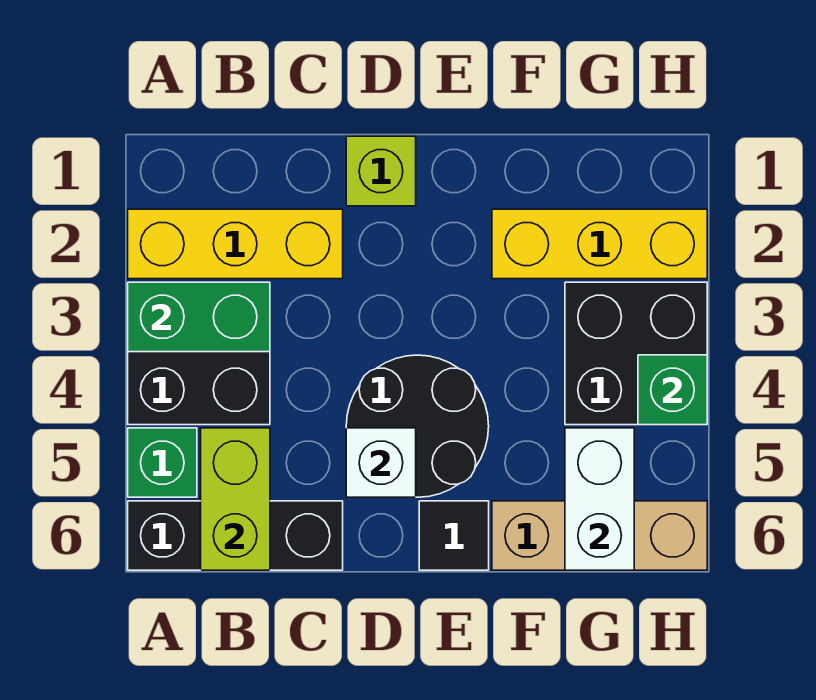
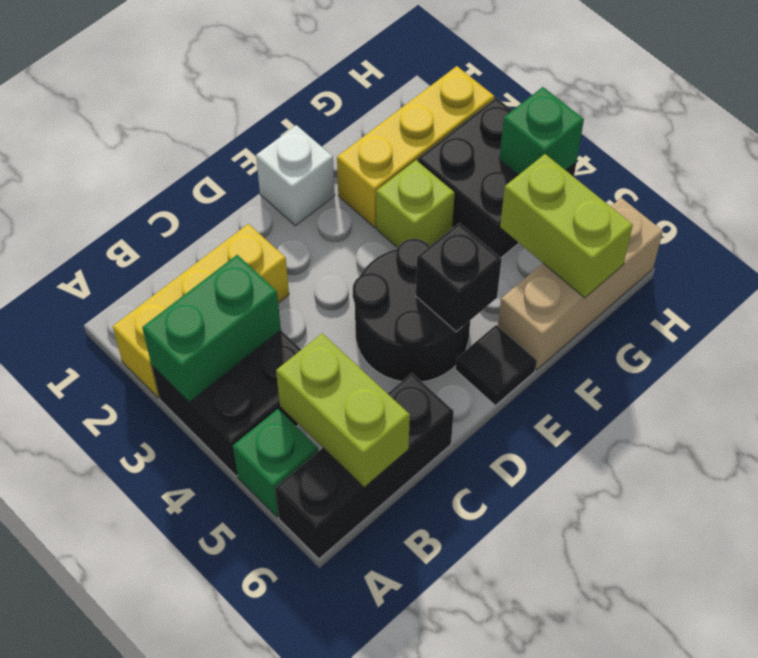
lime brick D1 level 1 -> lime brick F3 level 1
white brick D5 level 2 -> white brick E1 level 1
none -> black brick E5 level 2
white brick G5:G6 level 2 -> lime brick G5:G6 level 2

